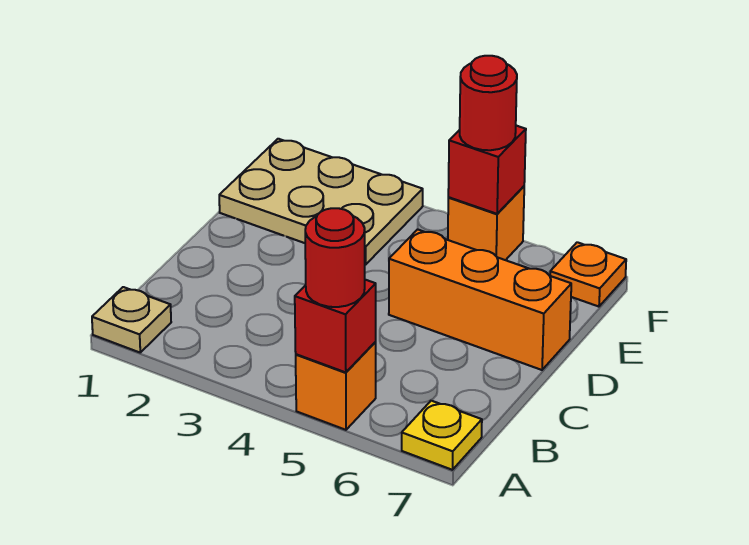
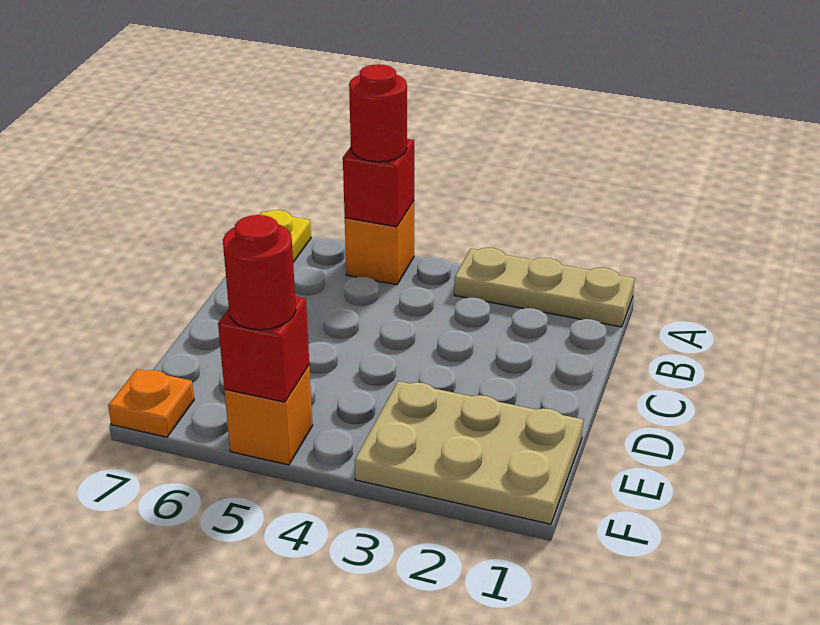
tan plate A1 level 1 -> tan plate A1:A3 level 1
orange brick D5:D7 level 1 -> none

